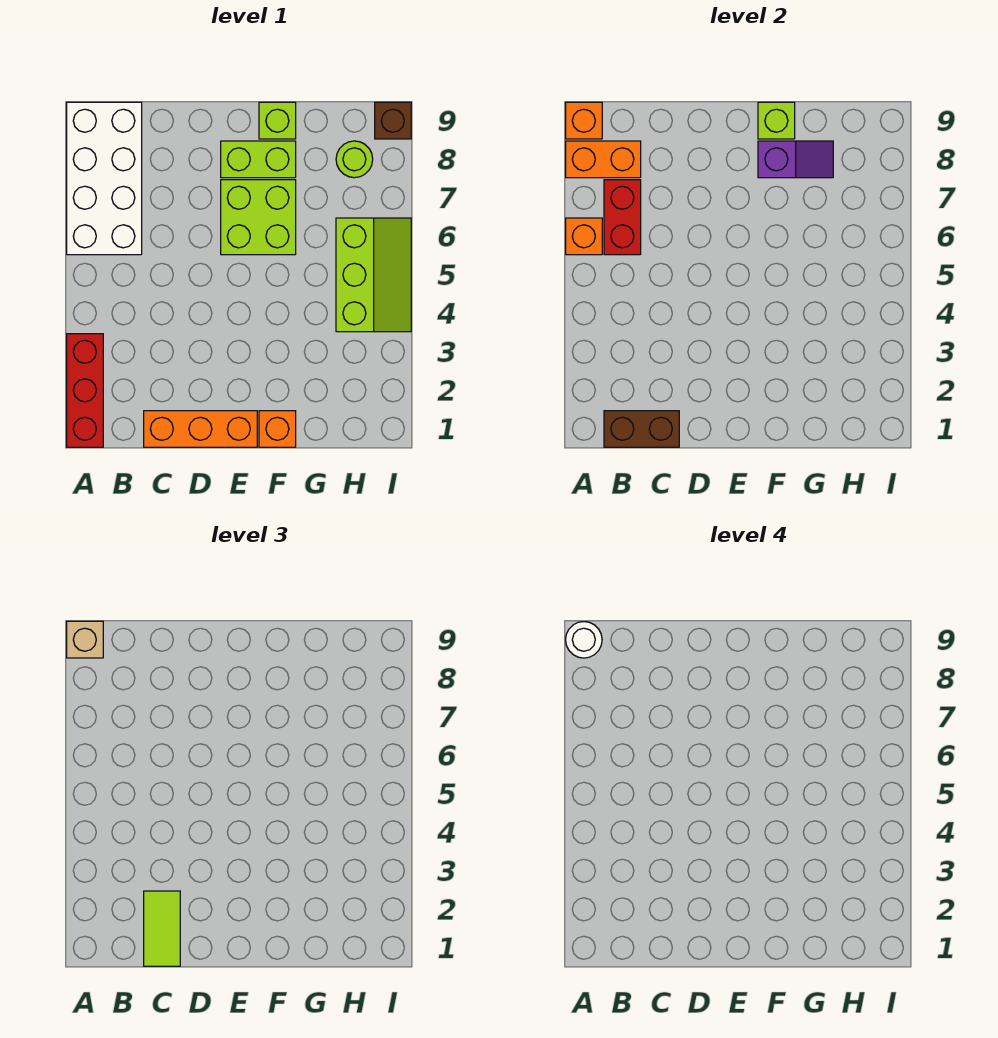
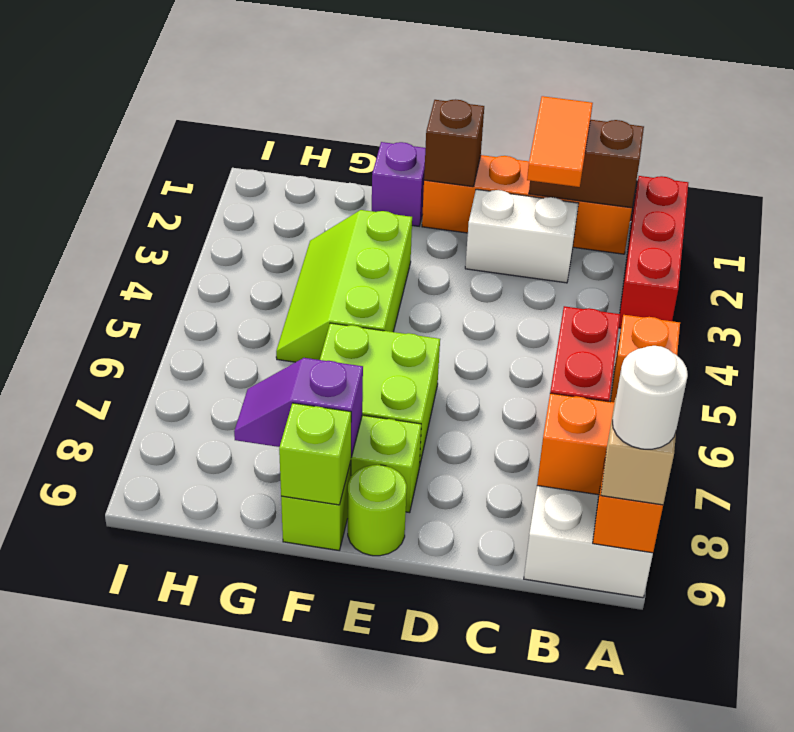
orange brick C1:E1 level 1 -> orange brick B1:E1 level 1
lime tile C1:C2 level 3 -> orange tile C1:C2 level 3
none -> white brick C2:D2 level 1
orange brick F1 level 1 -> purple brick F1 level 1
lime slope H4:I6 level 1 top H -> lime slope F3:G5 level 1 top F
lime round brick H8 level 1 -> lime round brick E9 level 1
brown brick I9 level 1 -> brown brick E1 level 2

